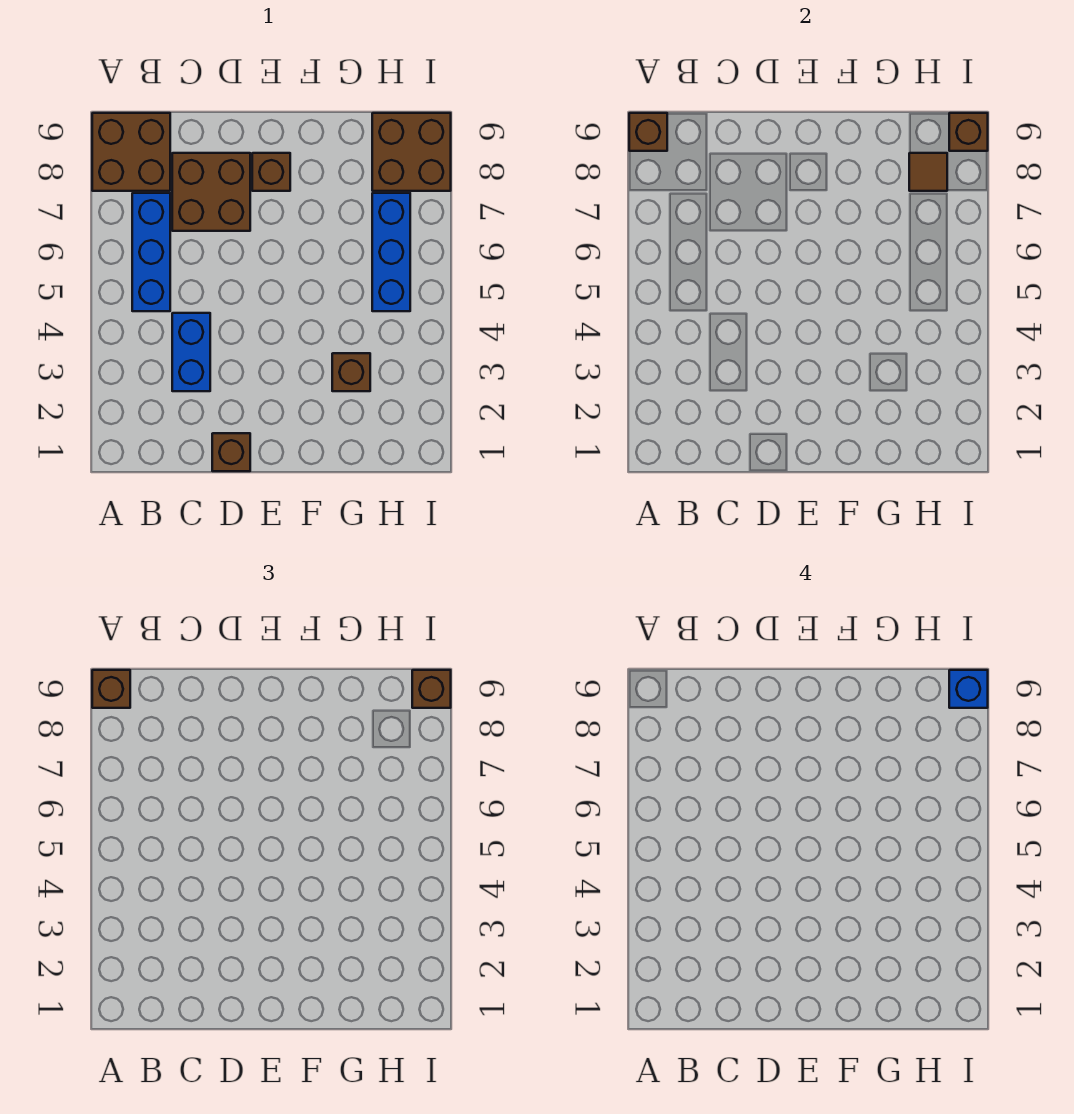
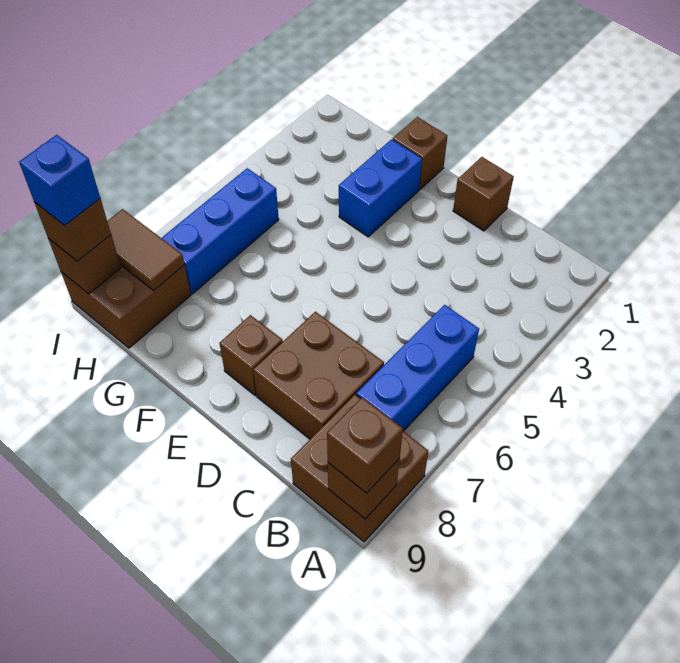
blue brick C3:C4 level 1 -> blue brick F2:F3 level 1
brown brick G3 level 1 -> brown brick F1 level 1
brown tile H8 level 2 -> brown tile H8:I8 level 2

